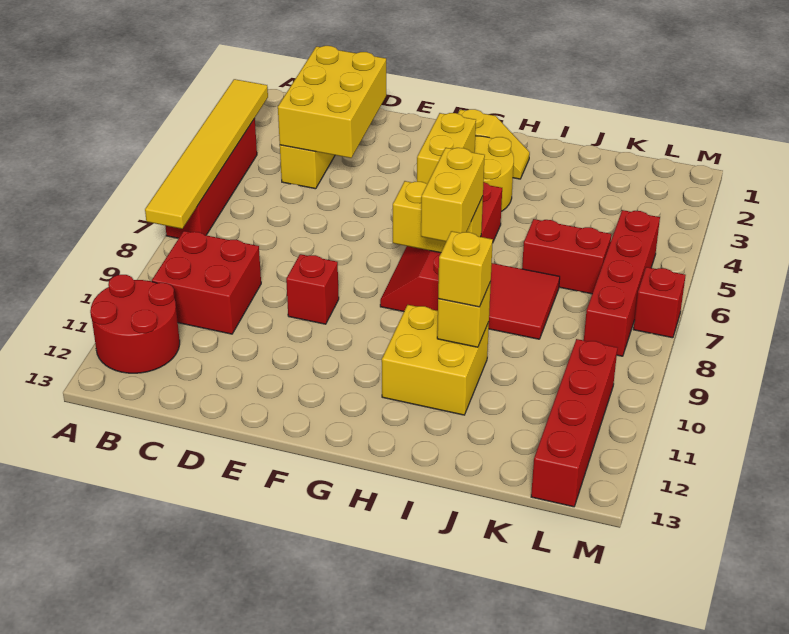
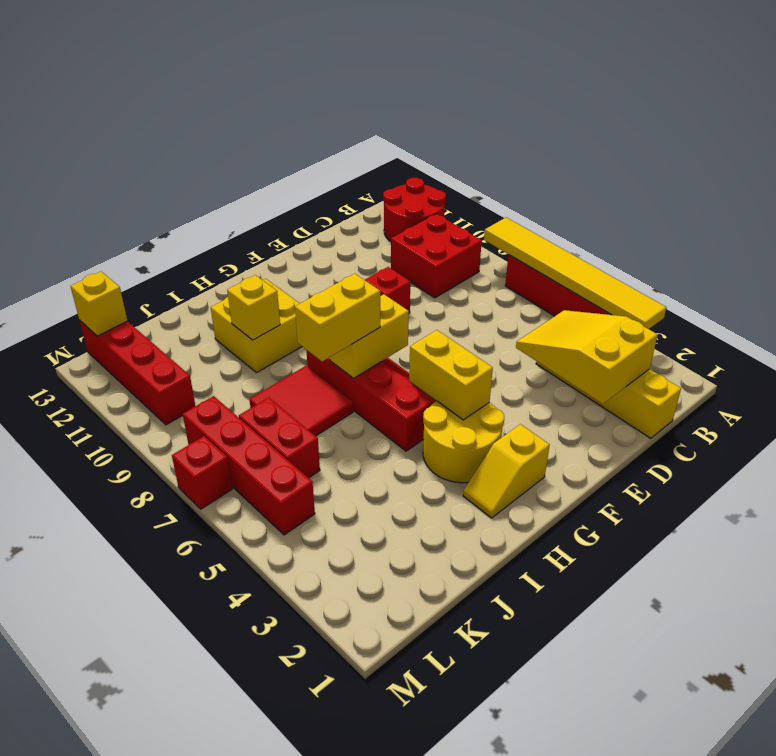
yellow brick C2:D4 level 2 -> yellow slope C2:D4 level 2 top 2
yellow brick H7:H8 level 3 -> yellow brick H7:I7 level 3
yellow brick I10 level 3 -> yellow brick L13 level 2
red brick J6:K6 level 1 -> red brick K6:K7 level 1

